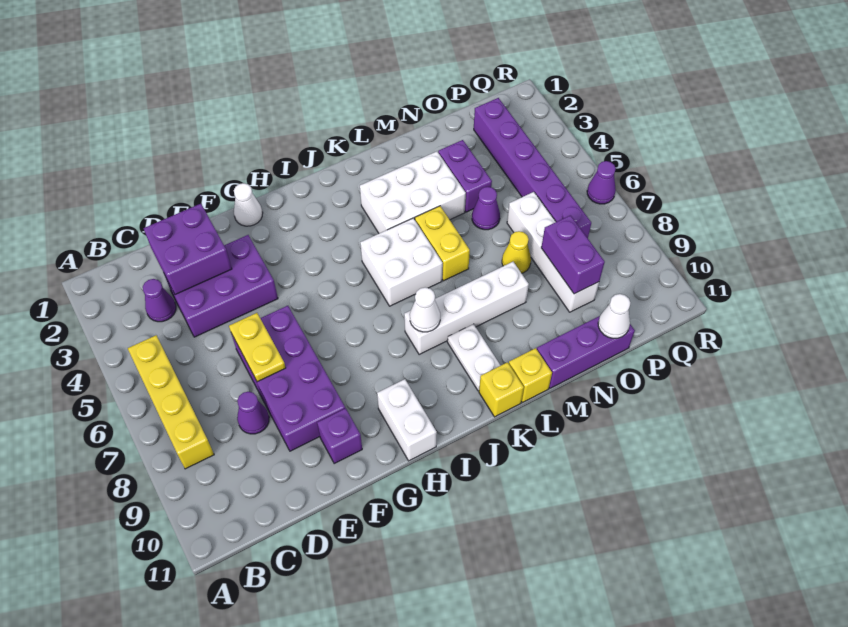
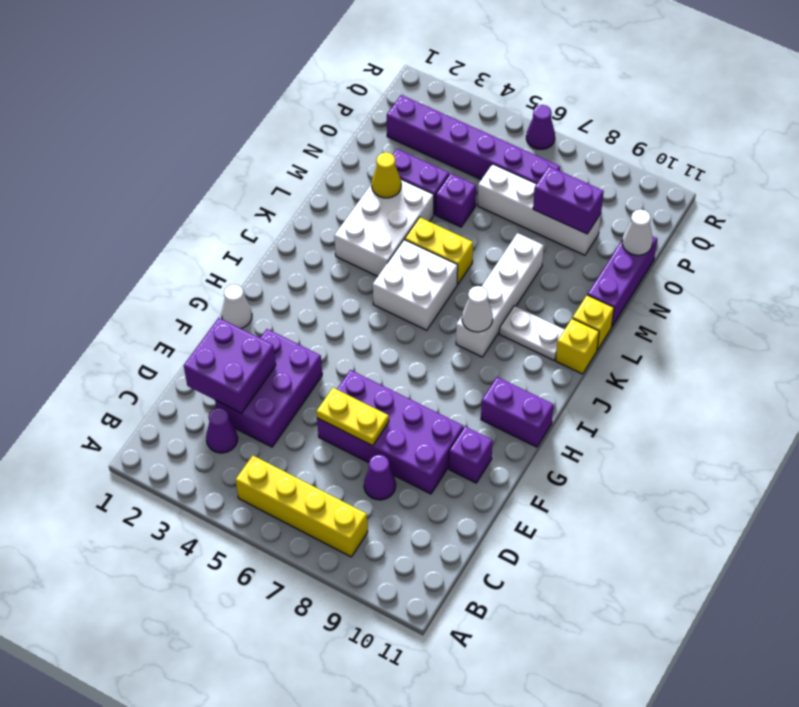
white brick H10:H11 level 1 -> purple brick H10:H11 level 1
purple cone N5 level 1 -> purple brick N5 level 1
yellow cone N7 level 1 -> yellow cone M3 level 2

